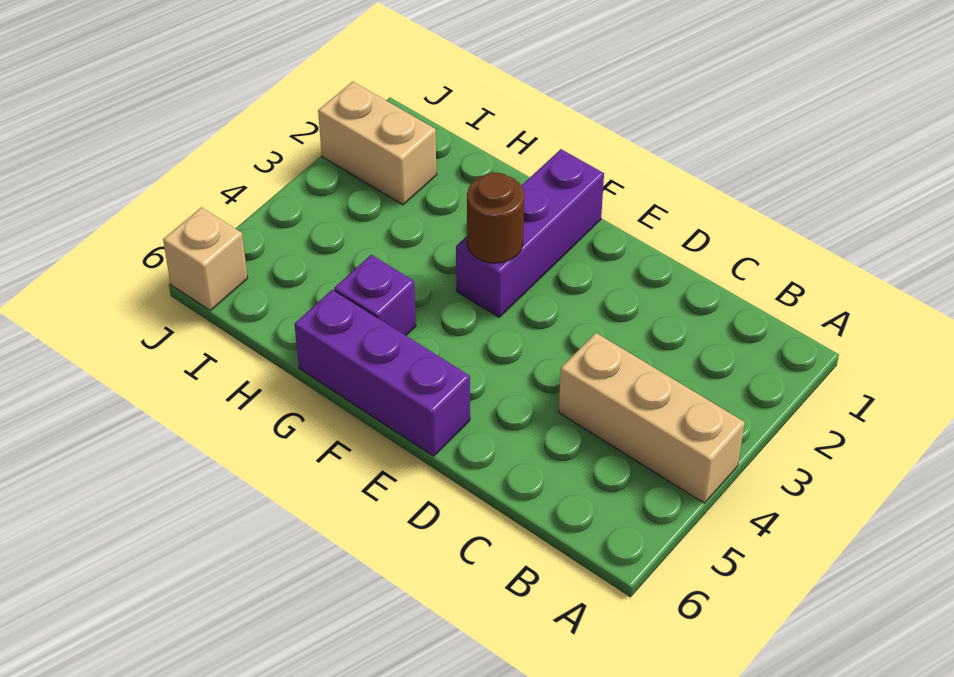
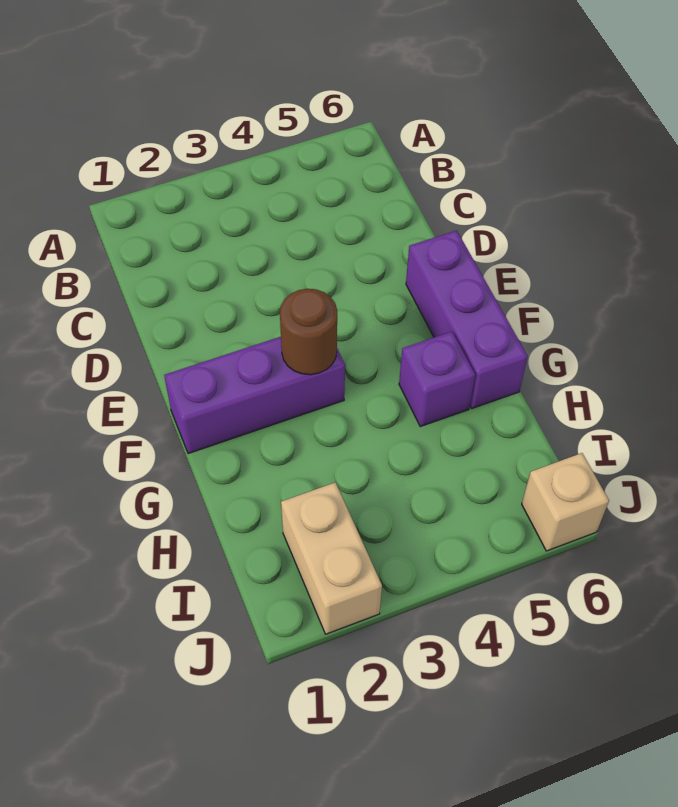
tan brick A4:C4 level 1 -> none

